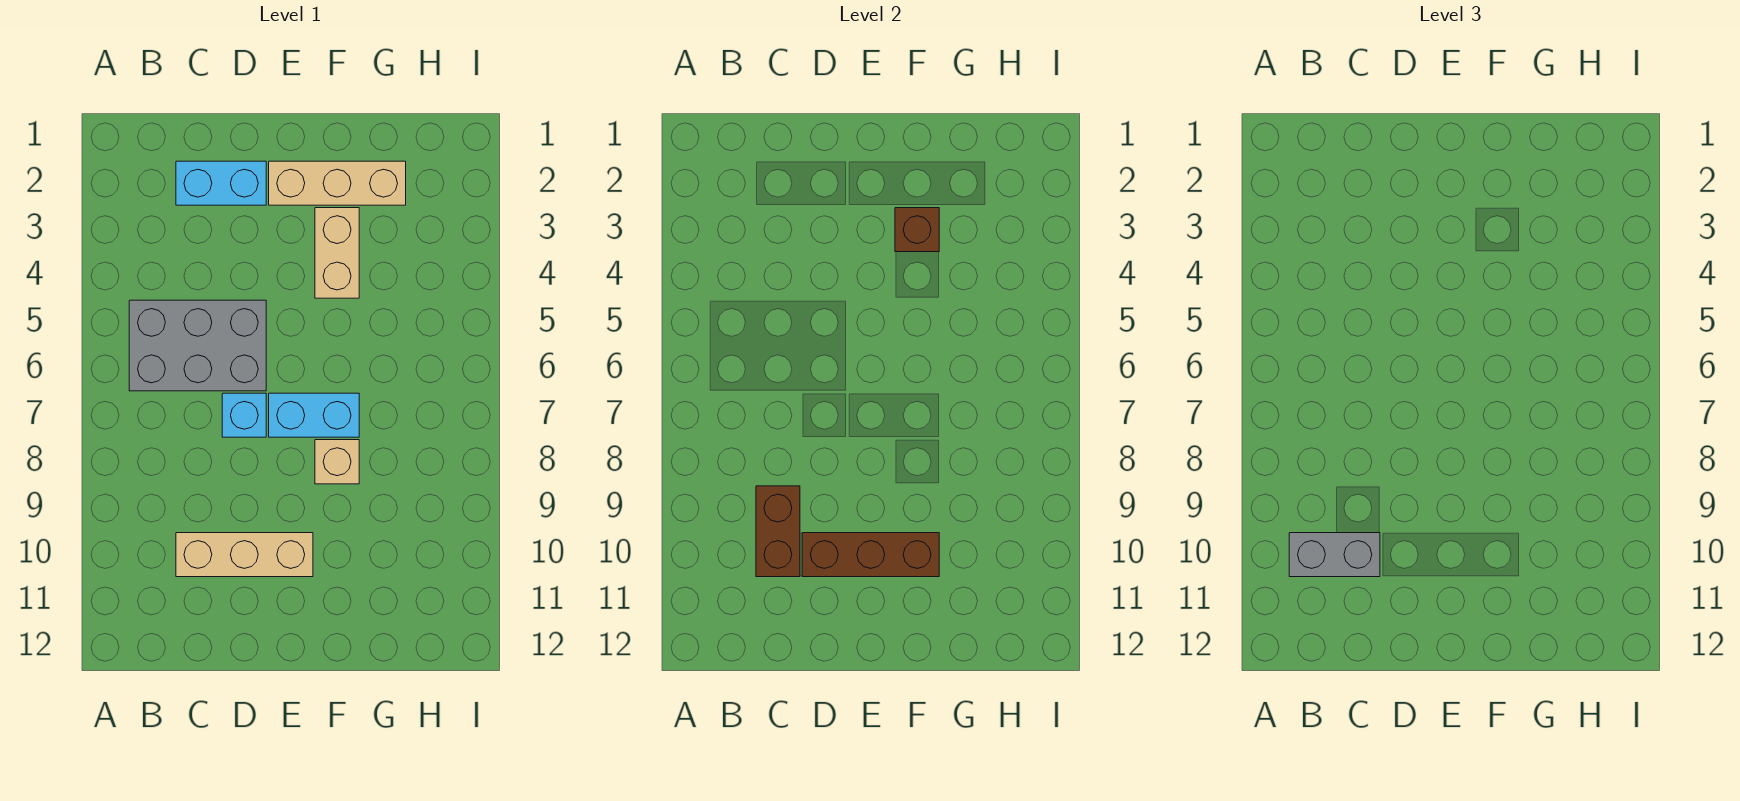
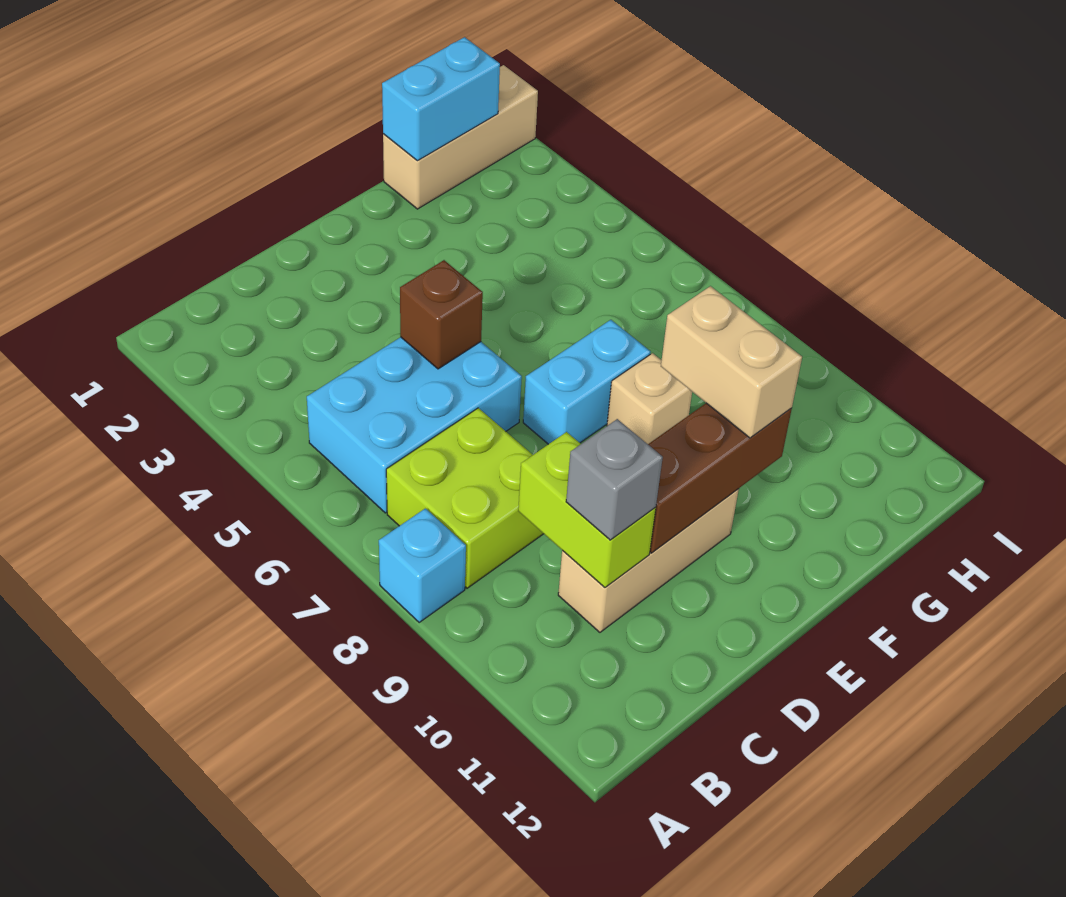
grey brick B5:D6 level 1 -> cyan brick B5:D6 level 1
none -> lime brick B7:C8 level 1
grey brick B10:C10 level 3 -> grey brick C10 level 3
cyan brick C2:D2 level 1 -> cyan brick G1:H1 level 2
brown brick C9:C10 level 2 -> lime brick C9:C10 level 2
cyan brick D7 level 1 -> cyan brick A8 level 1
tan brick E2:G2 level 1 -> tan brick G1:I1 level 1
tan brick F3:F4 level 1 -> tan brick F9:F10 level 3
brown brick F3 level 2 -> brown brick D5 level 2

